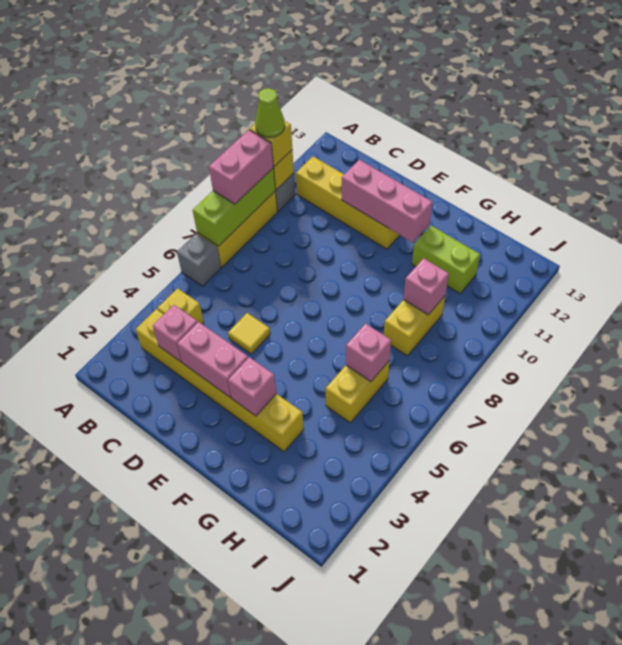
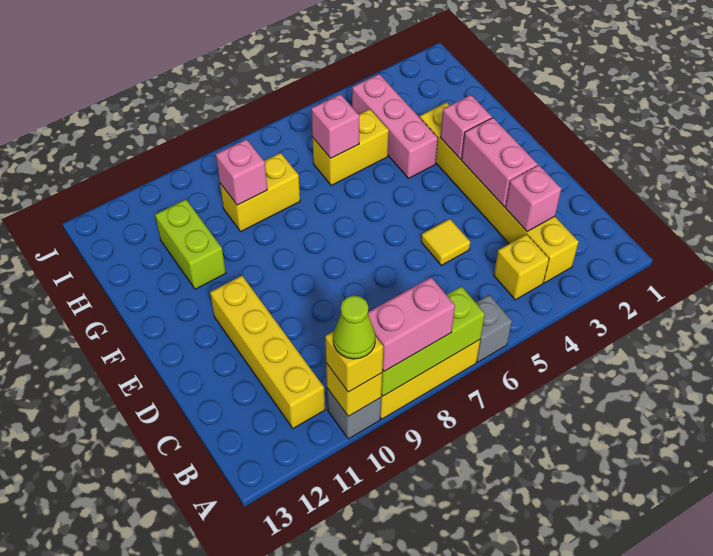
pink brick D11:F11 level 2 -> pink brick G4:I4 level 1

